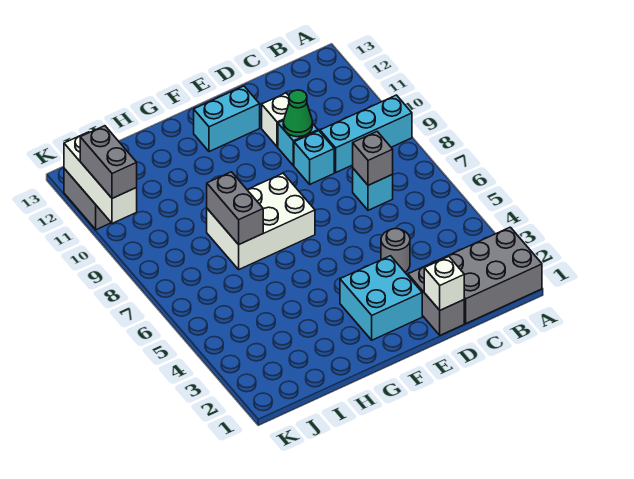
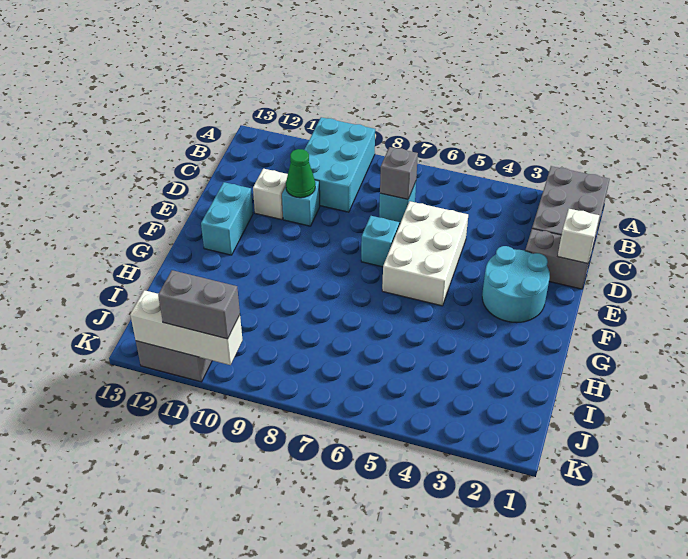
cyan brick A9:C9 level 1 -> cyan brick A9:C10 level 1
grey round brick D4 level 1 -> none
cyan brick D9 level 1 -> cyan brick E7 level 1
cyan brick E2:F3 level 1 -> cyan round brick E2:F3 level 1
white brick F7:H8 level 1 -> white brick D5:F6 level 1
grey brick H7:H8 level 2 -> none

